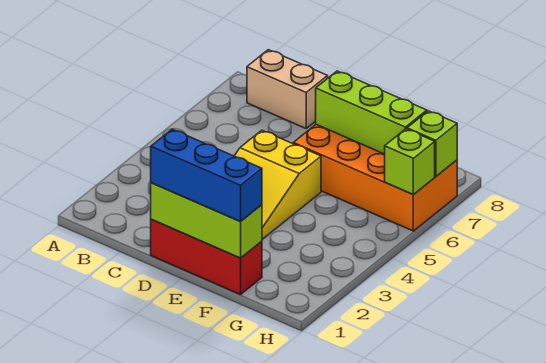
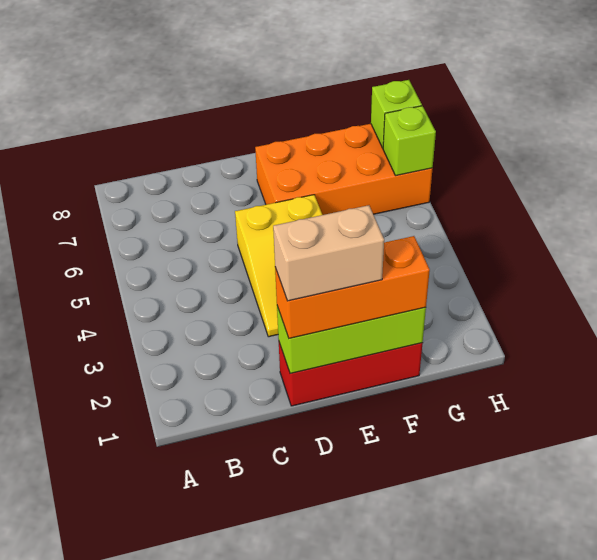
tan brick B8:C8 level 1 -> tan brick D1:E1 level 4
blue brick D1:F1 level 3 -> orange brick D1:F1 level 3
lime brick E7:G7 level 2 -> none

